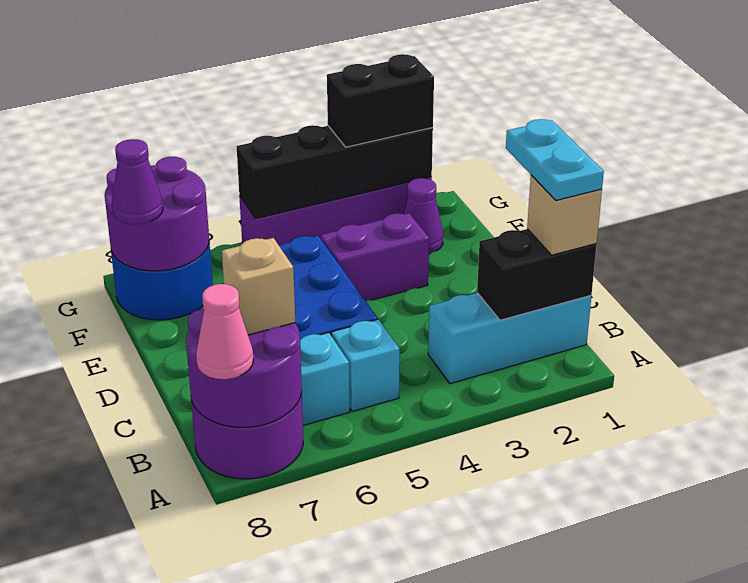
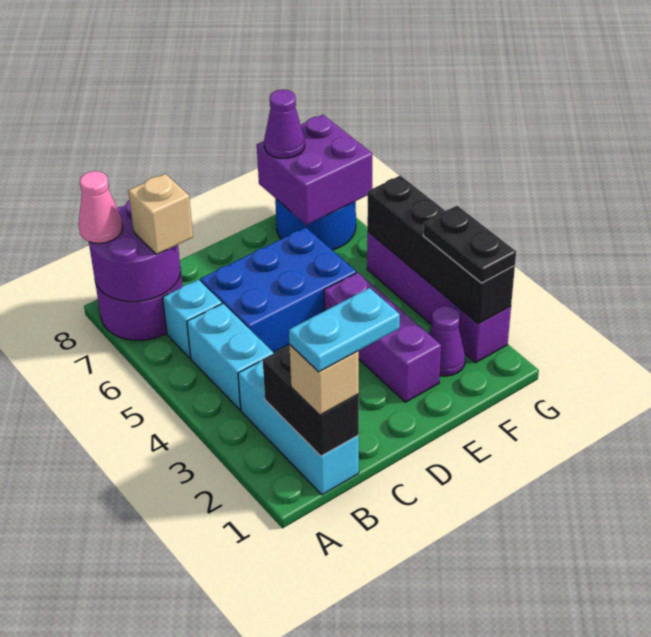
cyan brick B5 level 1 -> cyan brick B4:B5 level 1
purple brick E3:E4 level 1 -> purple brick E2:E4 level 1
purple round brick F7:G8 level 2 -> purple brick F7:G8 level 2
black brick G2:G3 level 3 -> black plate G2:G3 level 3

